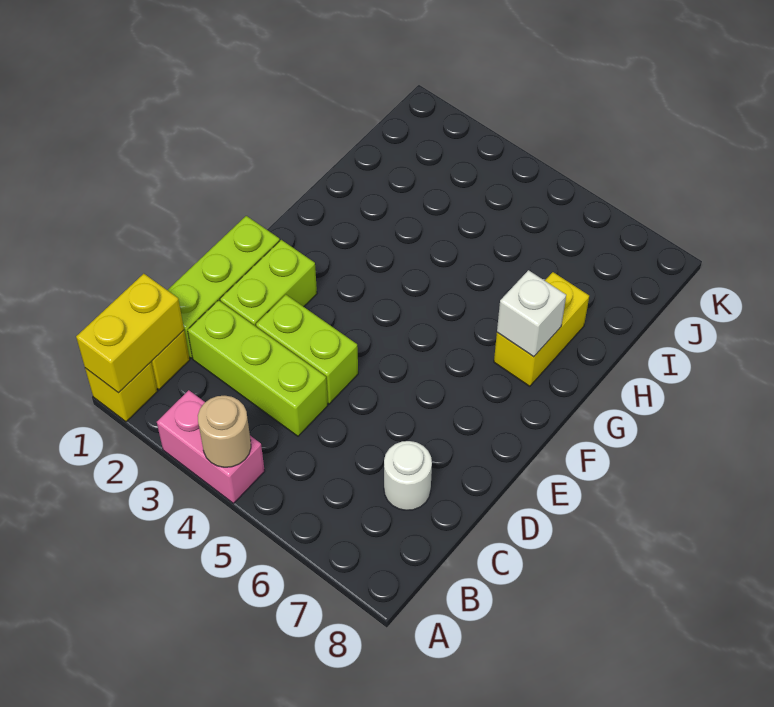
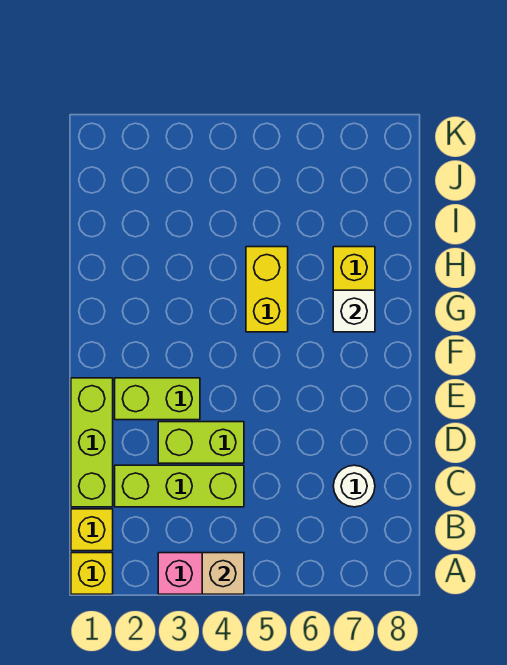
yellow brick A1:B1 level 2 -> yellow brick G5:H5 level 1
tan round brick A4 level 2 -> tan brick A4 level 2
lime brick D2:E2 level 1 -> lime brick E2:E3 level 1

